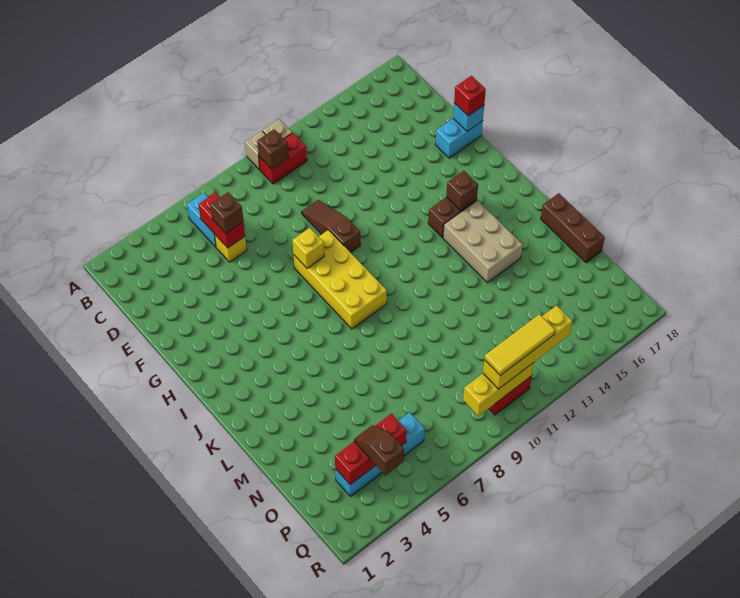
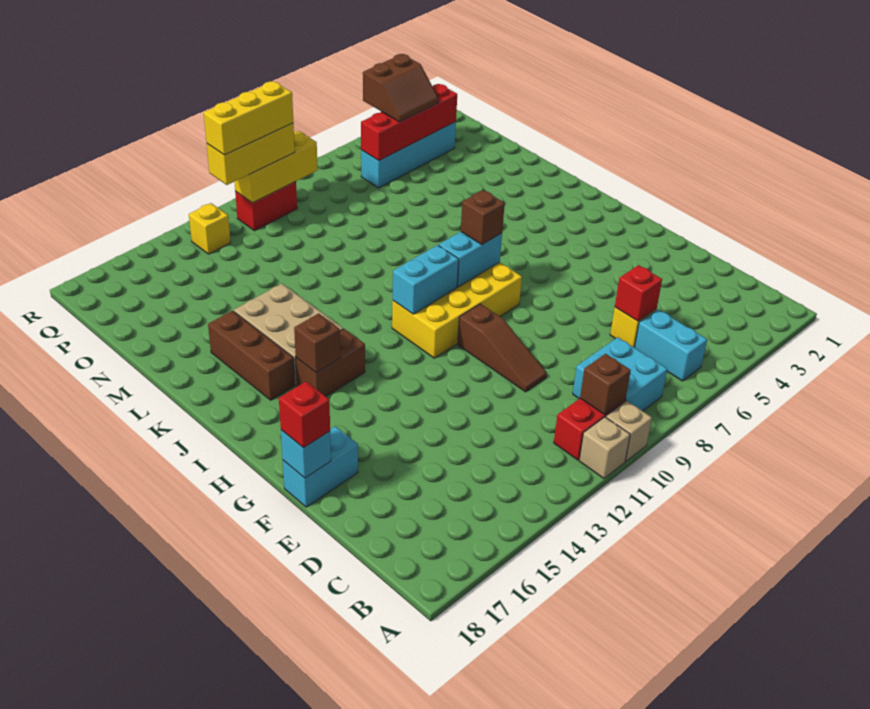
none -> cyan brick B8:C9 level 1
red brick C6:D6 level 2 -> red brick D6 level 2
brown brick D6 level 3 -> brown brick I8 level 3
yellow brick G8:J9 level 1 -> yellow brick H8:I11 level 1
yellow brick G8 level 2 -> yellow brick Q13 level 1
none -> cyan brick I8:I9 level 2
none -> cyan brick I10:I11 level 2
brown brick L18:N18 level 1 -> brown brick J16:L16 level 1
red brick P3:P5 level 2 -> red brick P3:P6 level 2
brown slope P4:Q4 level 3 top Q -> brown slope P4:Q5 level 3 top Q
yellow brick Q10:Q13 level 3 -> yellow brick Q10:Q12 level 3
yellow tile Q10:Q12 level 4 -> yellow brick Q10:Q12 level 4

